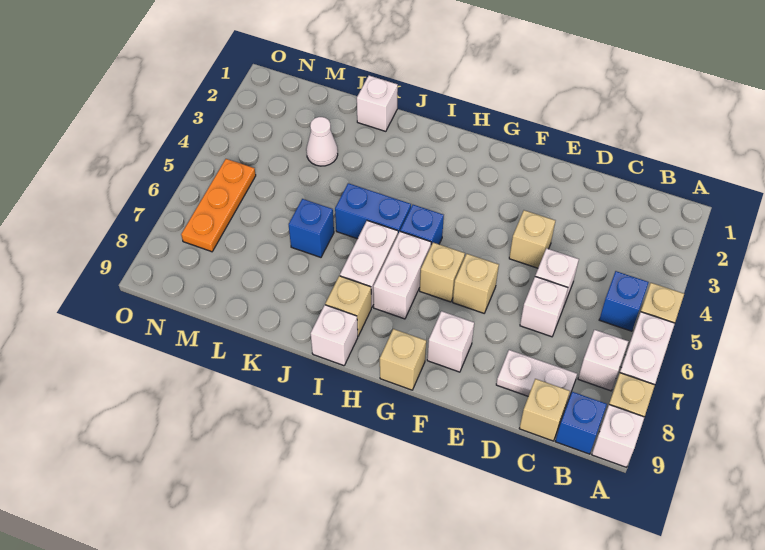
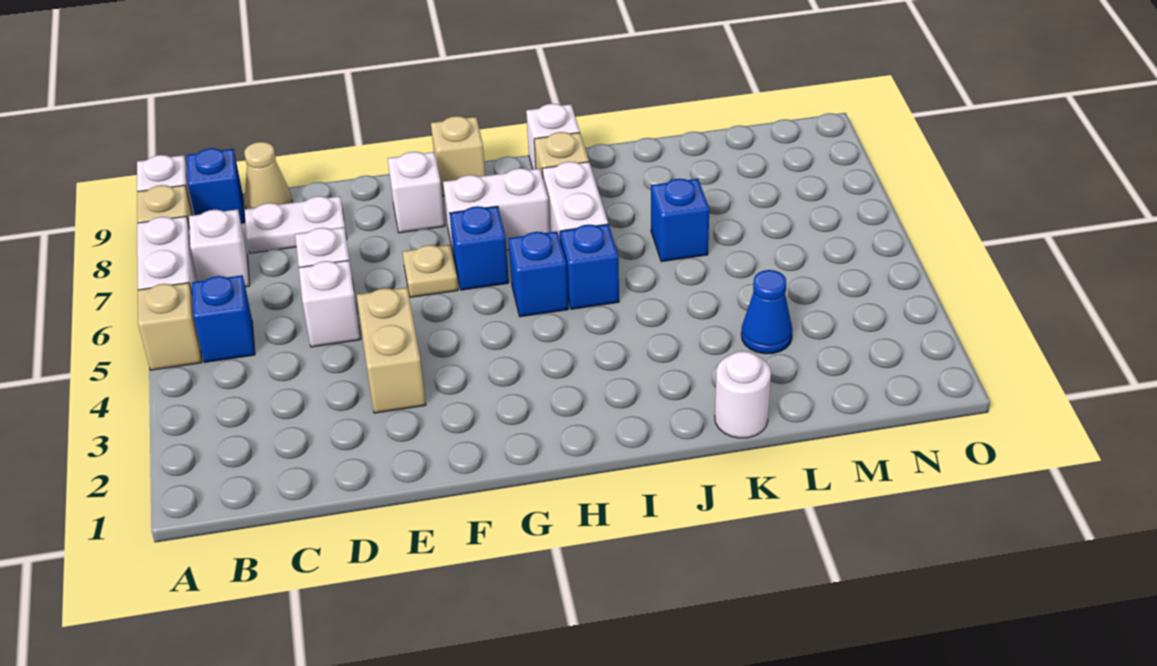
tan brick C9 level 1 -> tan cone C9 level 1
tan brick E4 level 1 -> tan brick E3:E4 level 1
tan brick F6 level 1 -> tan plate F6 level 1
tan brick G6 level 1 -> blue brick G6 level 1
white brick H6:H7 level 1 -> white brick G7:H7 level 1
blue brick I5:J5 level 1 -> blue brick I5 level 1
white brick K1 level 1 -> white round brick K1 level 1
white cone L3 level 1 -> blue cone L3 level 1
orange plate N5:N7 level 1 -> none

